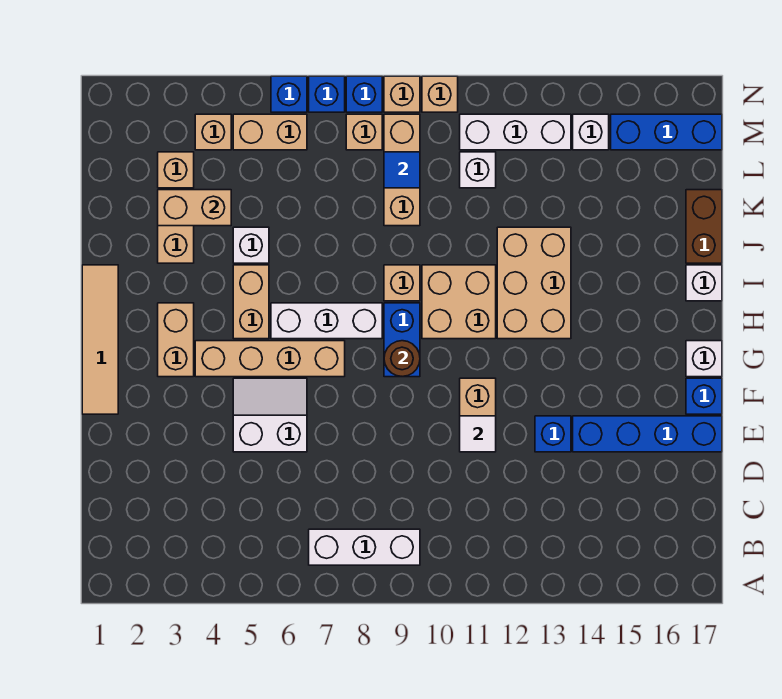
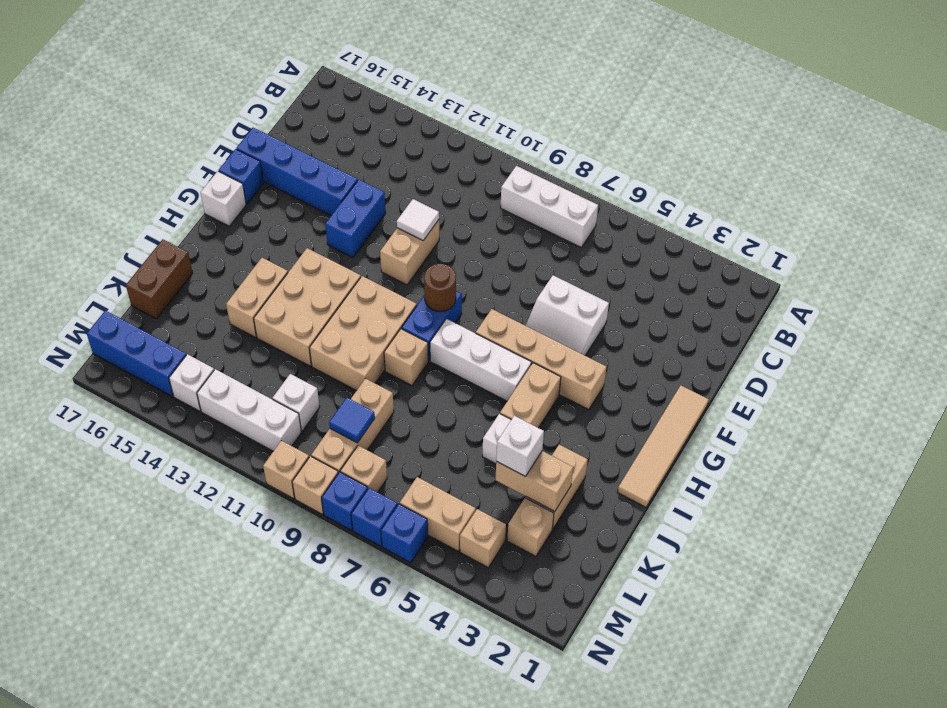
blue brick E13 level 1 -> blue brick E13:F13 level 1
tan brick G3:H3 level 1 -> tan brick I14:J14 level 1
tan brick H10:I11 level 1 -> tan brick H10:J11 level 1
white brick I17 level 1 -> white brick K4 level 3

